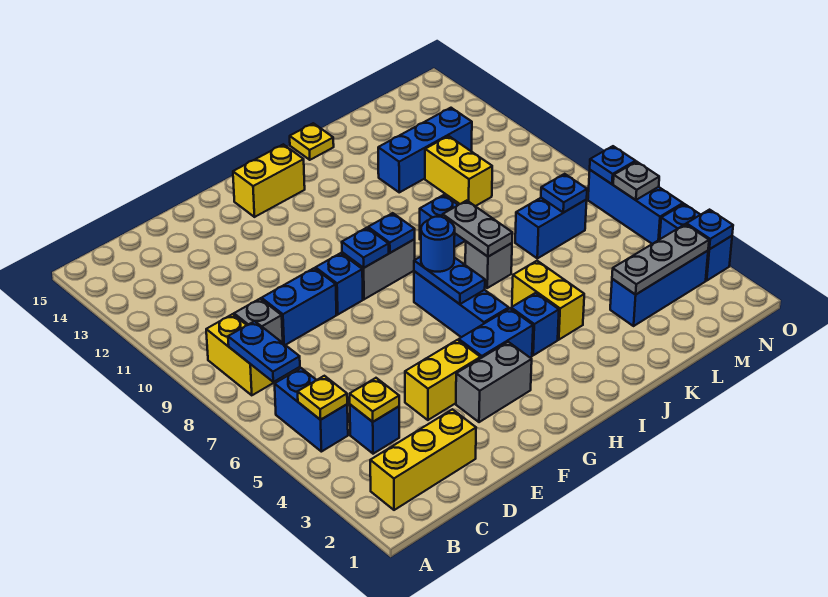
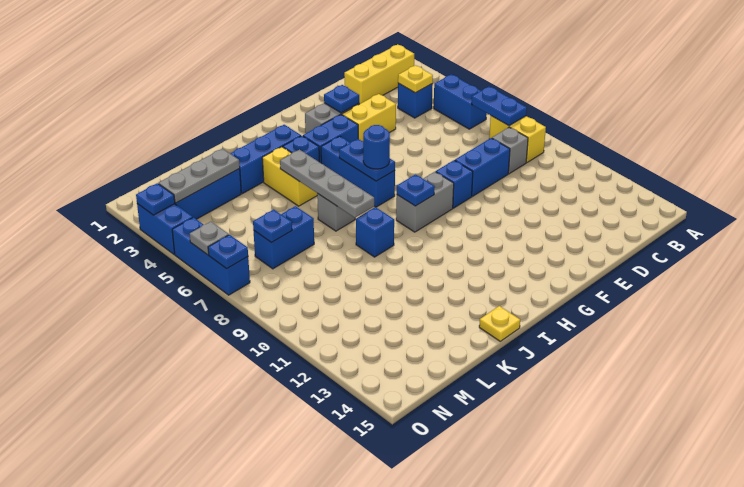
yellow plate B5 level 2 -> none
blue plate G9 level 2 -> blue plate F3 level 2
yellow brick G14:H14 level 1 -> none
grey plate J7:J8 level 2 -> grey plate J5:J8 level 2
blue brick K12:M12 level 1 -> blue brick I3:K3 level 1
yellow brick L10:L11 level 1 -> none

